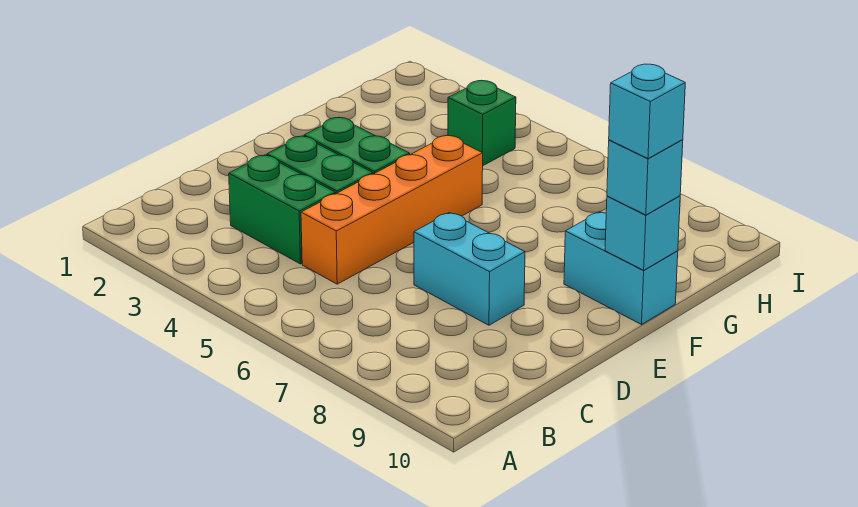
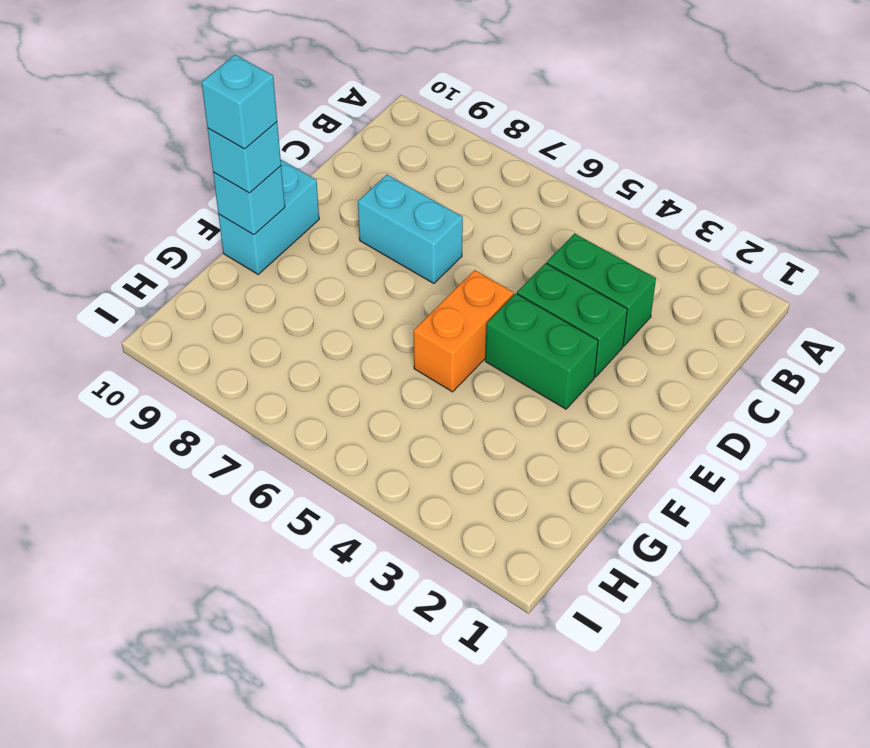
orange brick C5:F5 level 1 -> orange brick E5:F5 level 1
cyan brick F9:F10 level 1 -> cyan brick E10:F10 level 1
green brick H4 level 1 -> none

